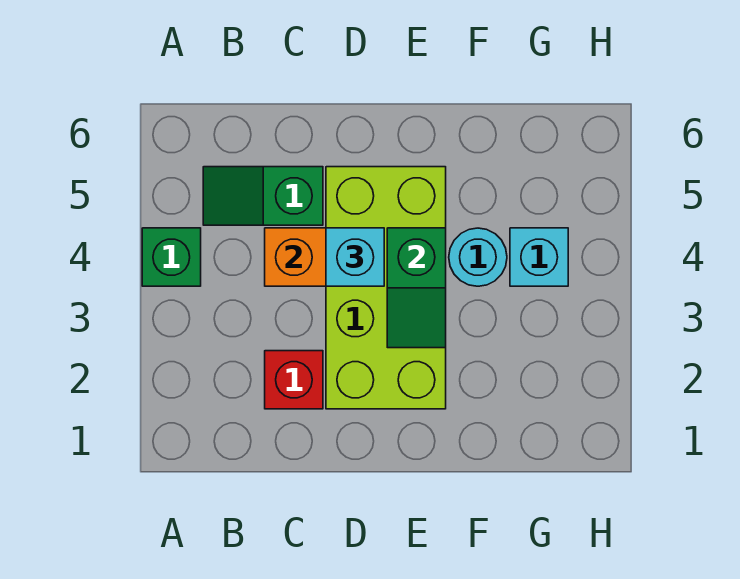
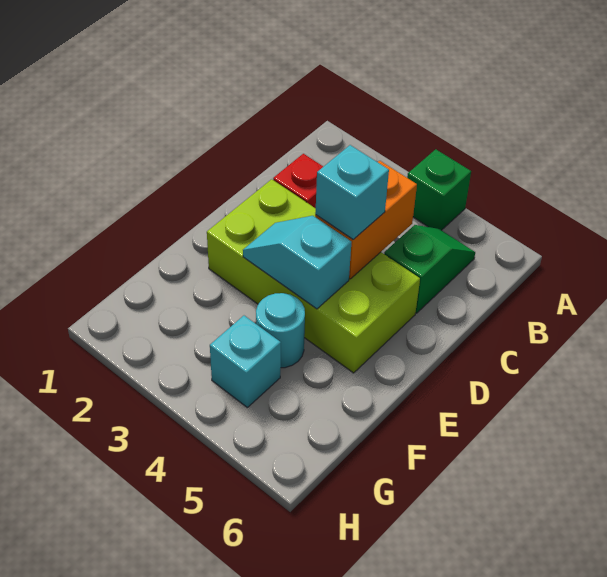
green slope E3:E4 level 2 top 4 -> cyan slope E3:E4 level 2 top 4

